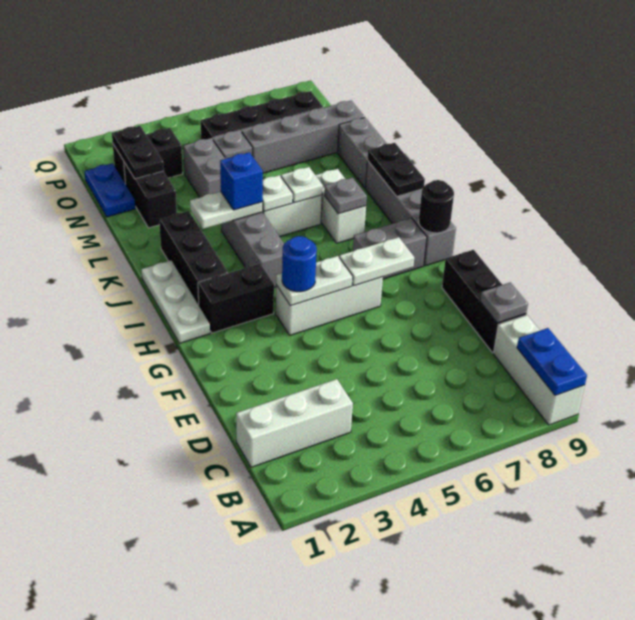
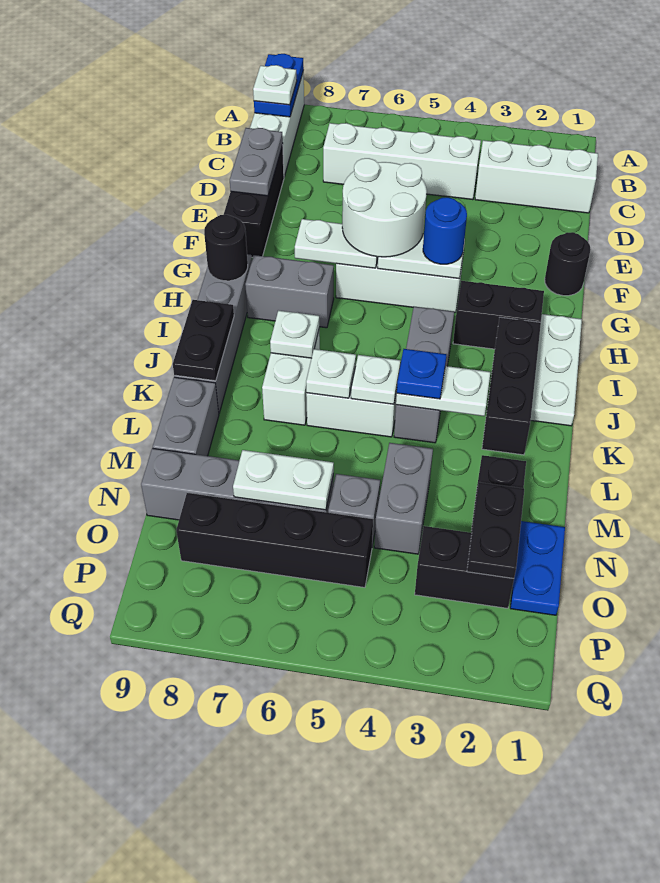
none -> white plate B9 level 3
none -> white brick C4:C7 level 1
grey plate D9 level 2 -> grey plate D9:E9 level 2
none -> black round brick F1 level 1
none -> white round brick F5:G6 level 3
grey plate J7 level 2 -> white plate J7 level 2
blue brick K4 level 3 -> blue plate K4 level 3
none -> white plate N6:N7 level 2

